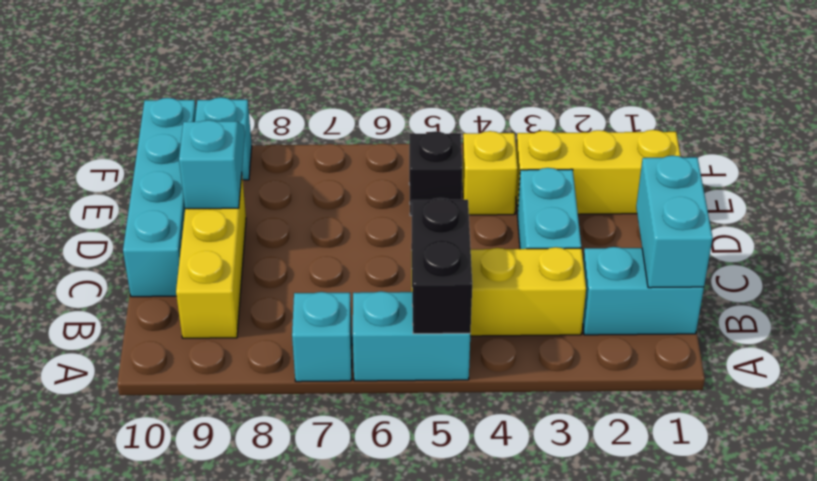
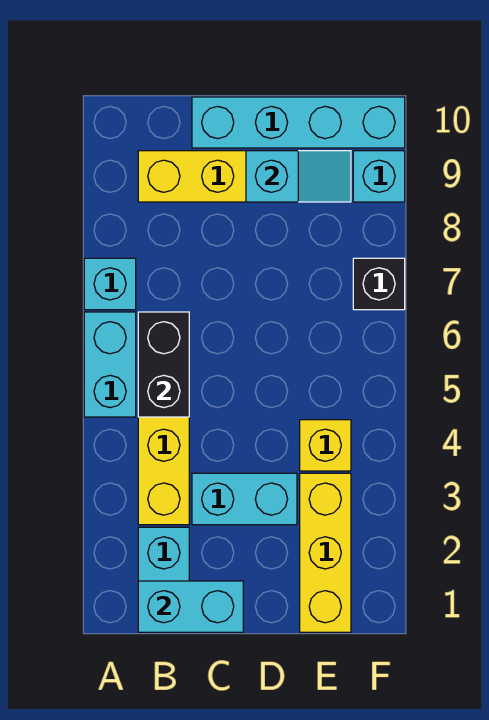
black brick A5:B5 level 2 -> black brick B5:B6 level 2
black brick E5 level 1 -> black brick F7 level 1

